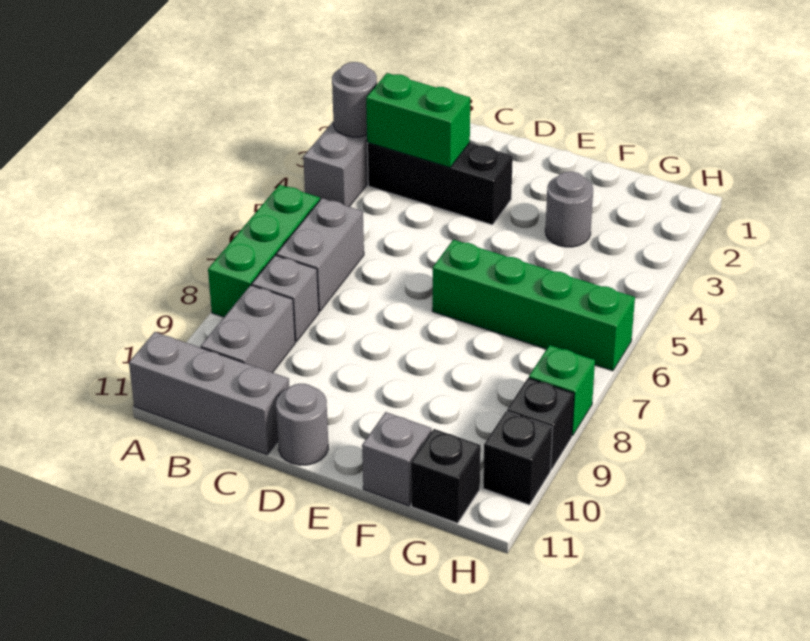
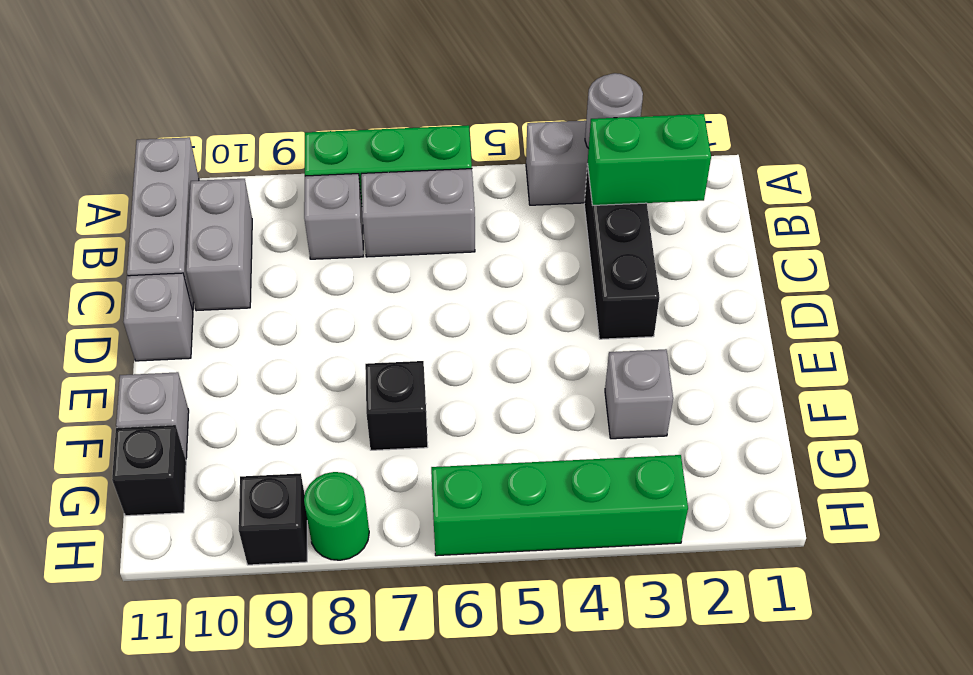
green brick B3:C3 level 2 -> green brick B2:B3 level 2
grey brick B9:B10 level 1 -> grey brick B10:C10 level 1
grey round brick D11 level 1 -> grey brick D11 level 1
green brick E6:H6 level 1 -> green brick H3:H6 level 1
grey round brick F3 level 1 -> grey brick F3 level 1
green brick H8 level 1 -> green round brick H8 level 1
black brick H10 level 1 -> black brick F7 level 1

